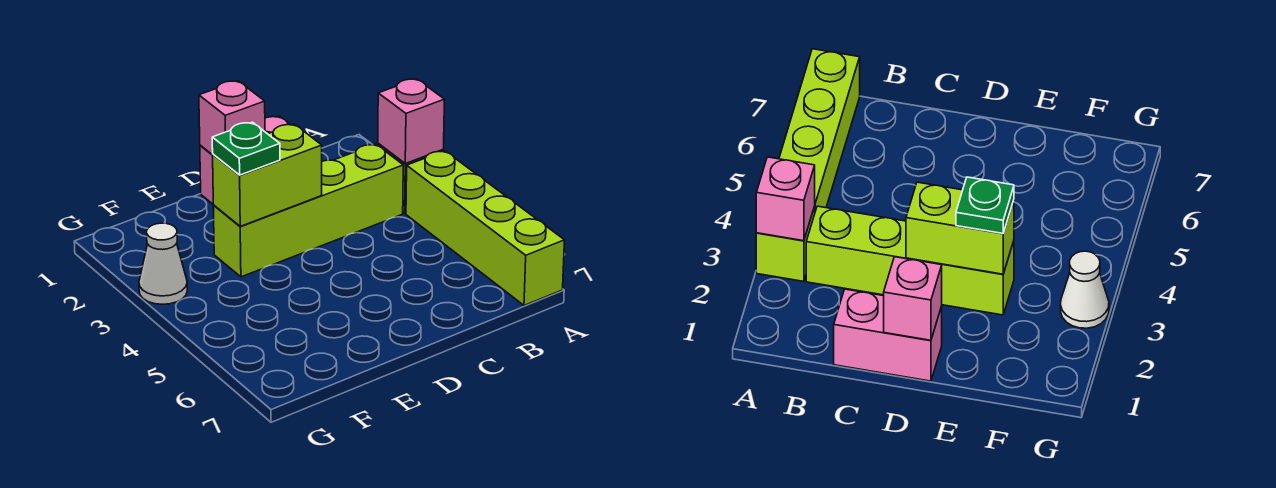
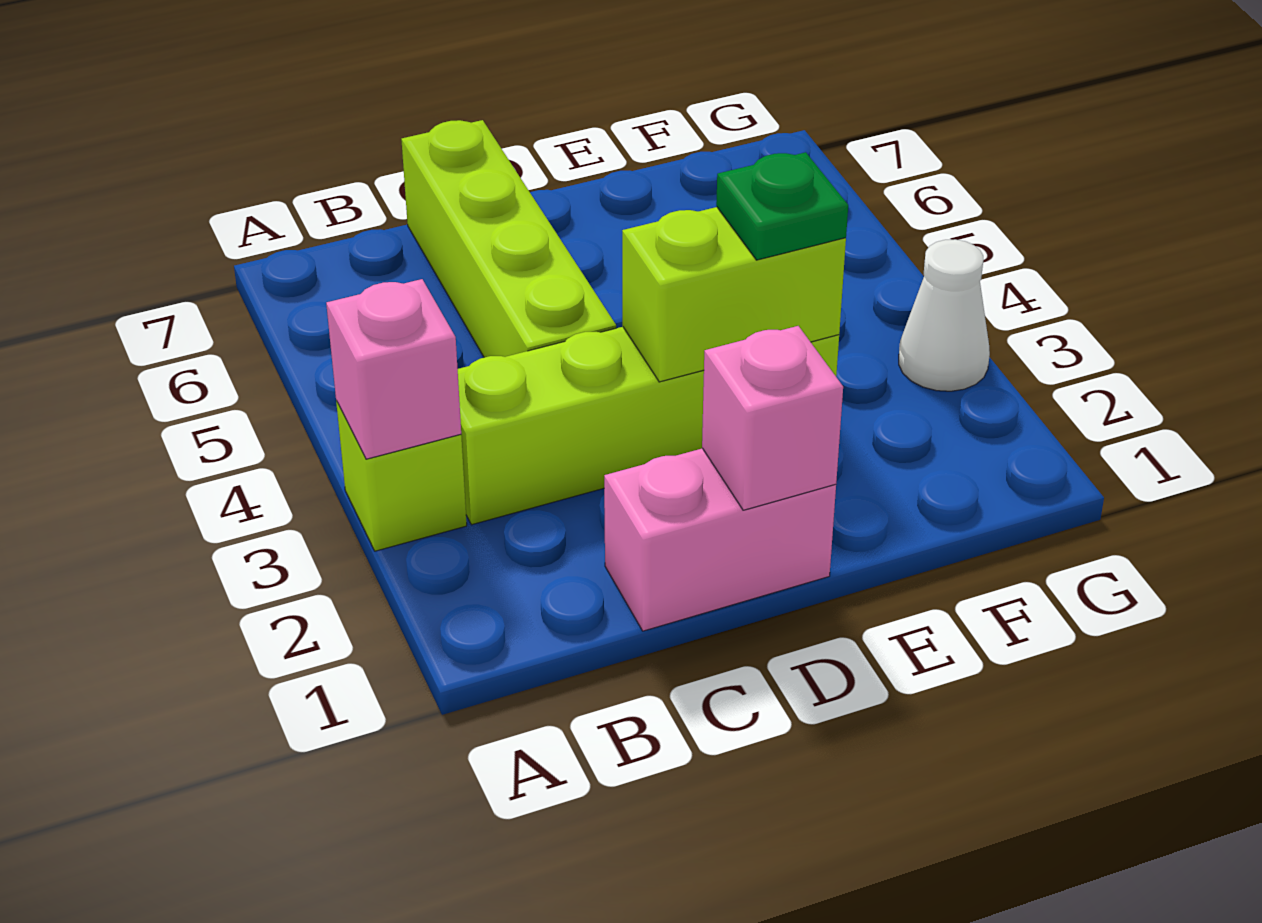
lime brick A4:A7 level 1 -> lime brick C4:C7 level 1

